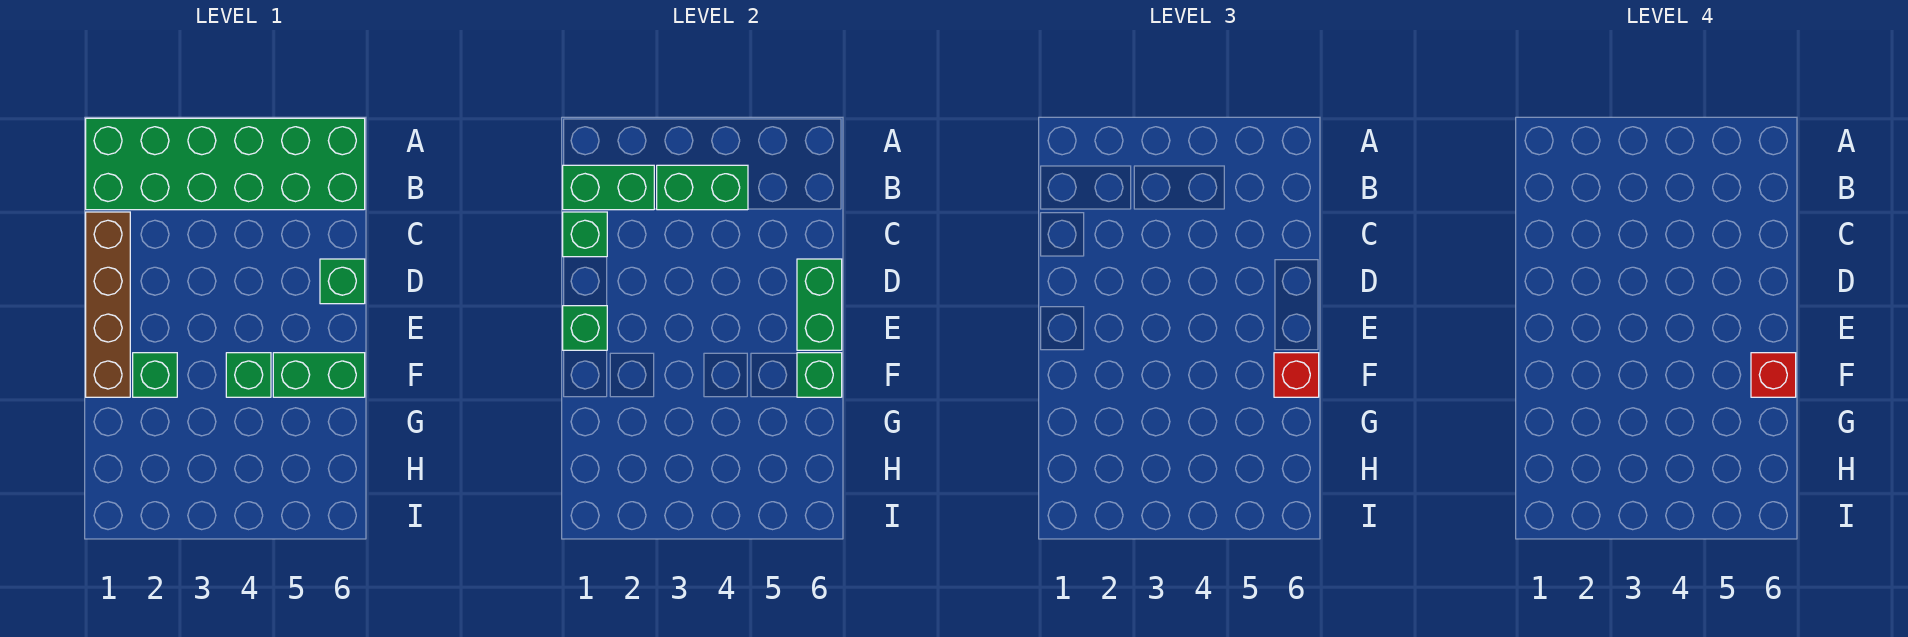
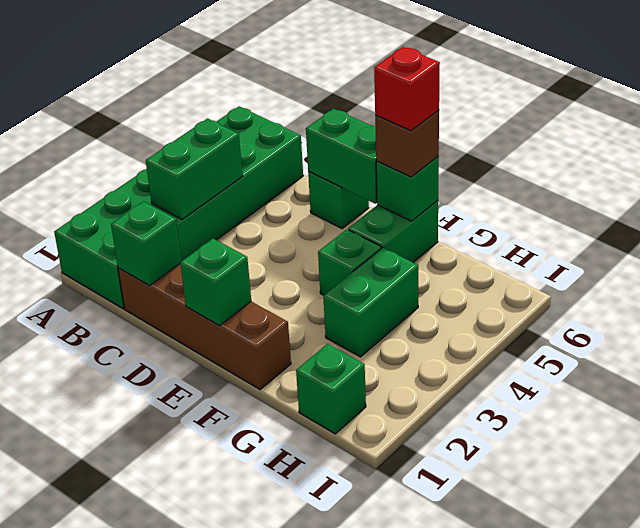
green brick B1:B2 level 2 -> green brick G3:G4 level 1
green brick F2 level 1 -> green brick H1 level 1
red brick F6 level 3 -> brown brick F6 level 3

